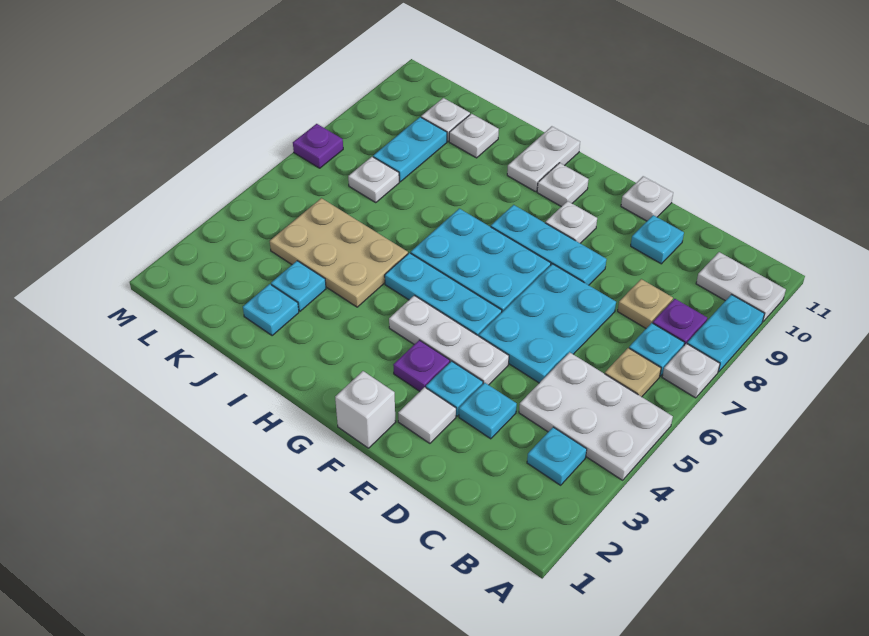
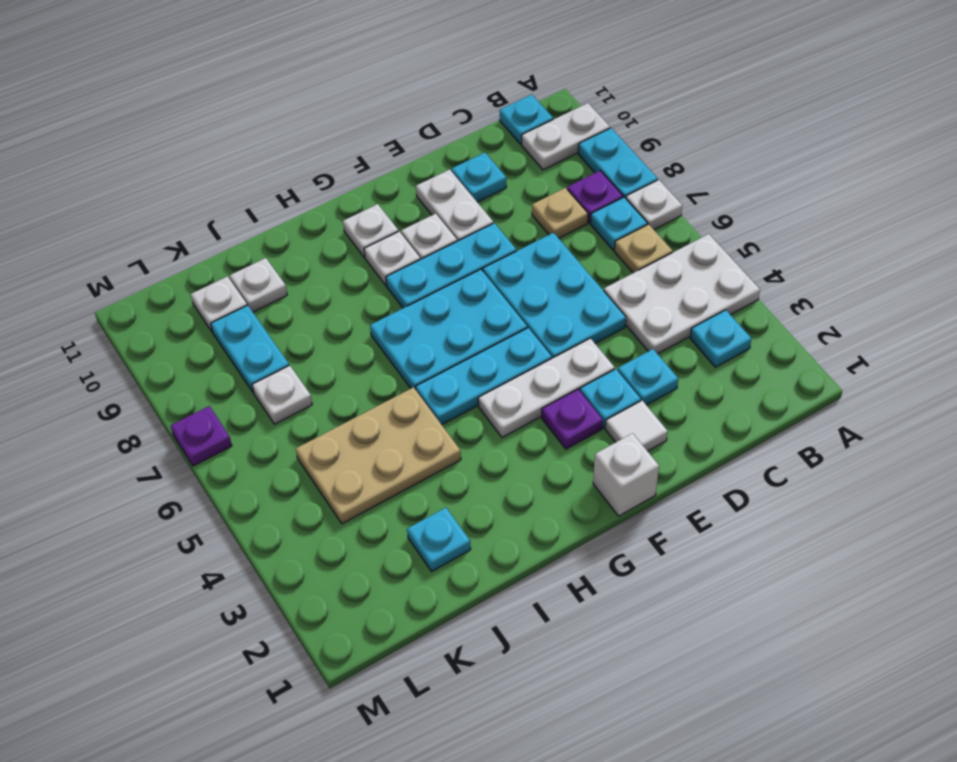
white plate E11 level 1 -> white plate G9 level 1
white plate H10:H11 level 1 -> white plate E9:E10 level 1
cyan plate J3 level 1 -> cyan plate B11 level 1

